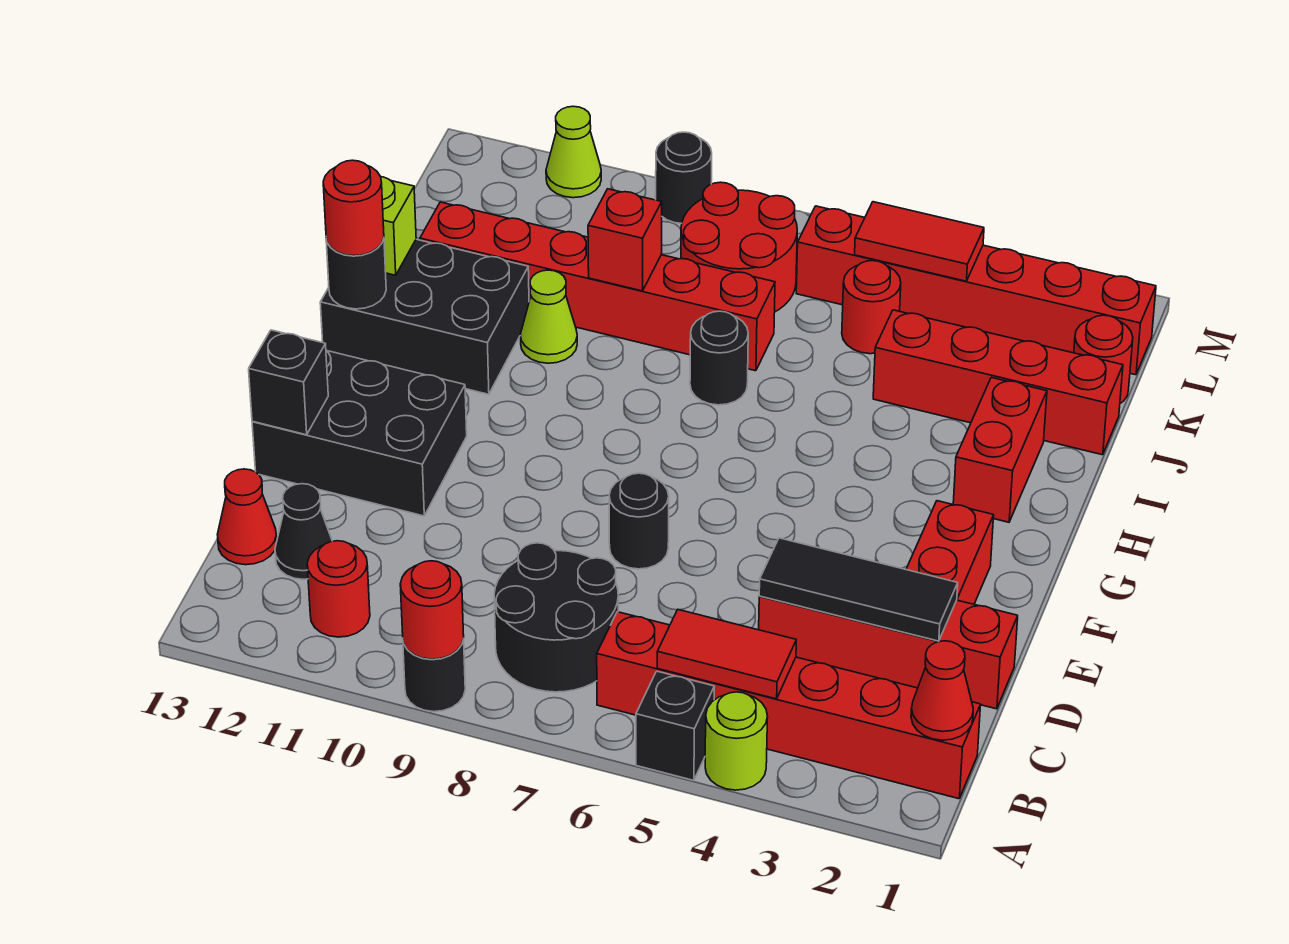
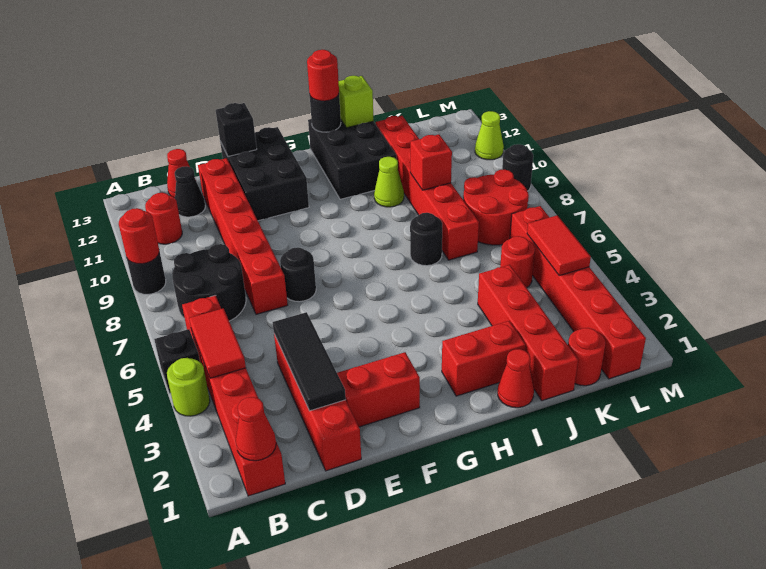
none -> red brick D7:D12 level 1
none -> red cone I1 level 1

